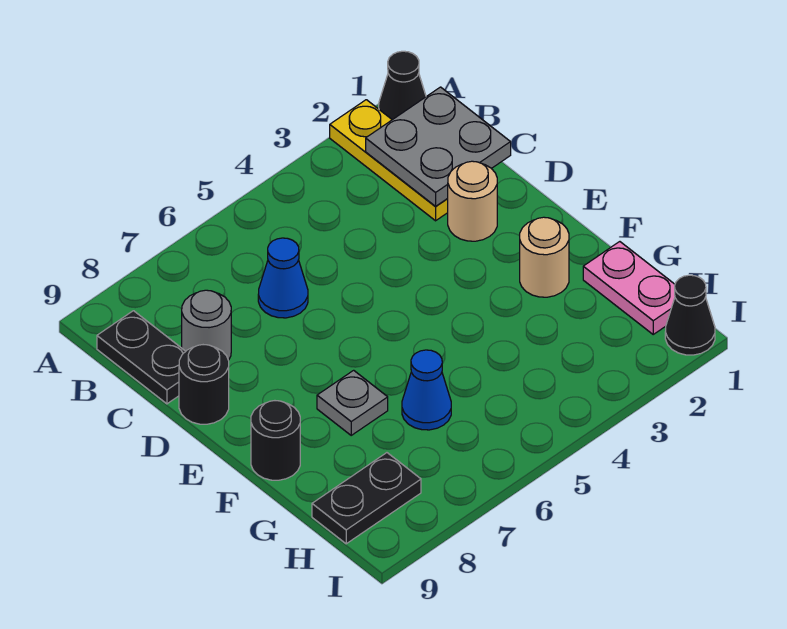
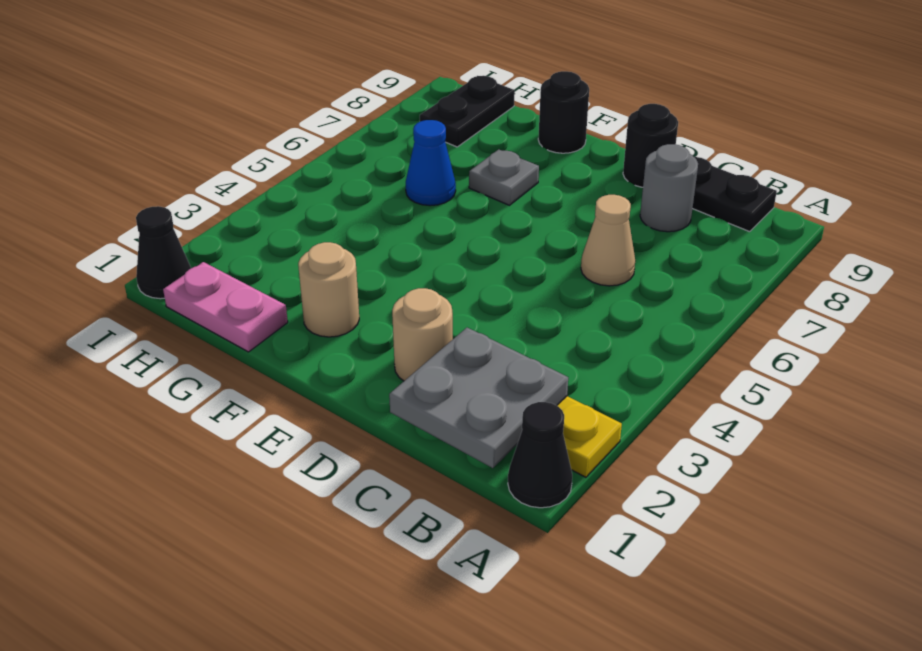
blue cone C6 level 1 -> tan cone C6 level 1

